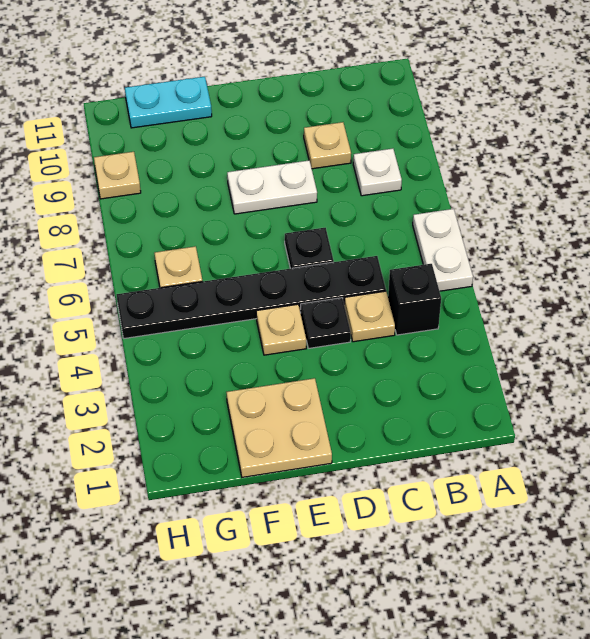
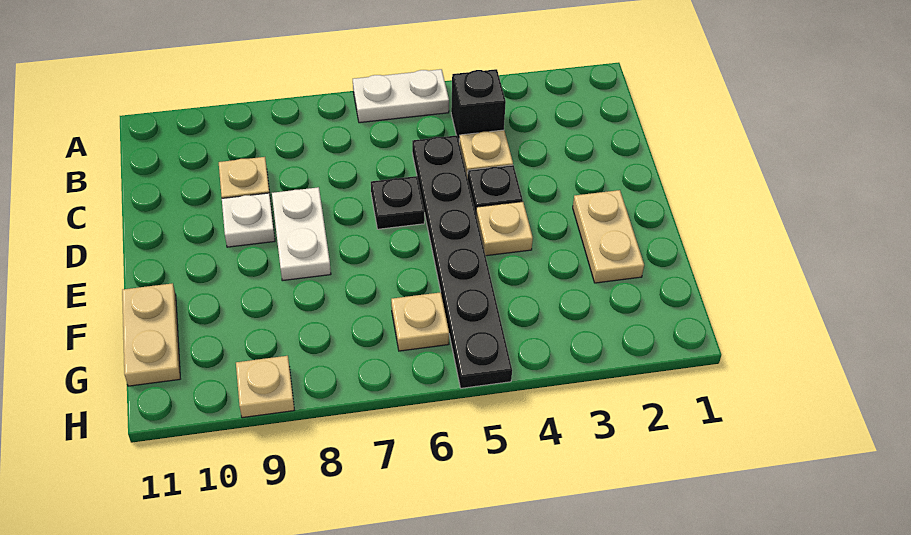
white plate B8 level 1 -> white plate D9 level 1
tan plate E1:F2 level 1 -> tan plate E2:F2 level 1
cyan plate F11:G11 level 1 -> tan plate F11:G11 level 1

